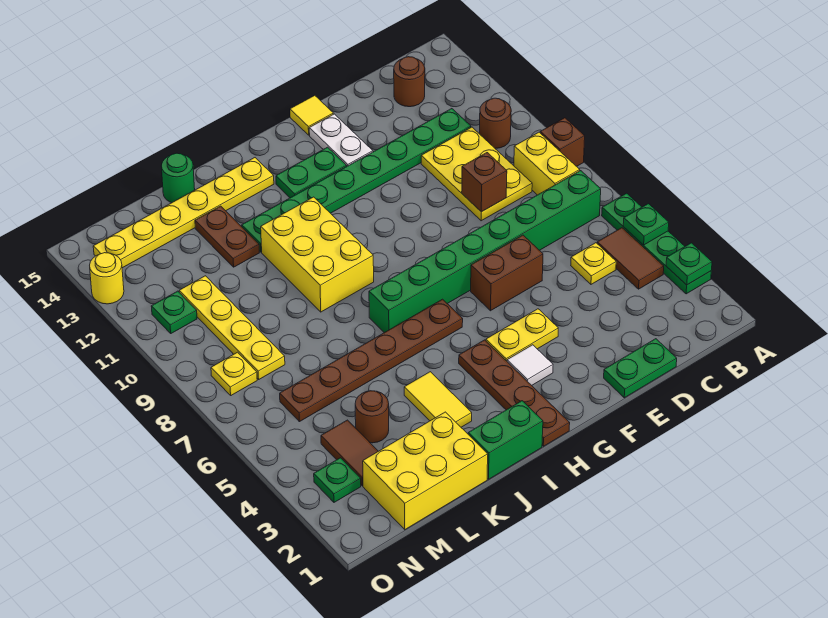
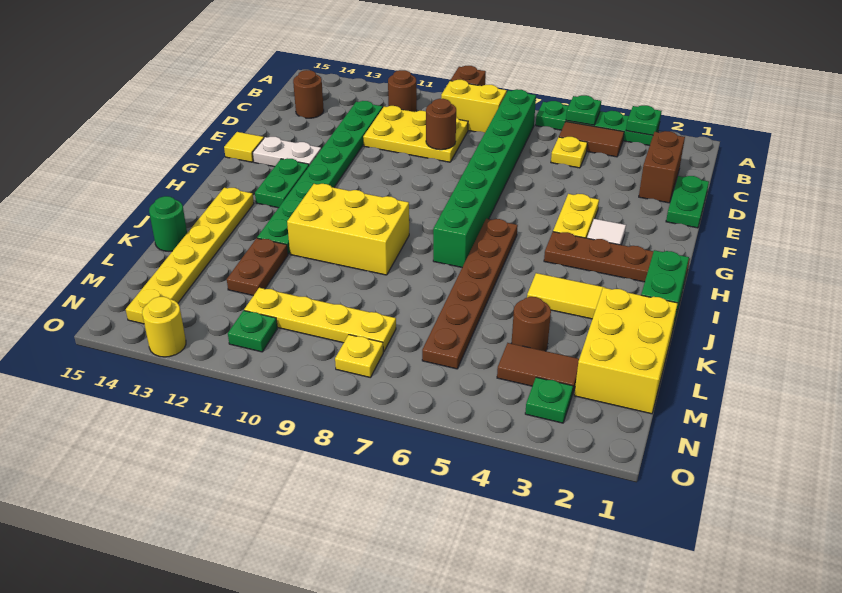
brown brick D9 level 2 -> brown round brick D9 level 2
brown brick E6:F6 level 1 -> brown brick C2:D2 level 1
brown plate K12:K13 level 1 -> brown plate K12:L12 level 1

